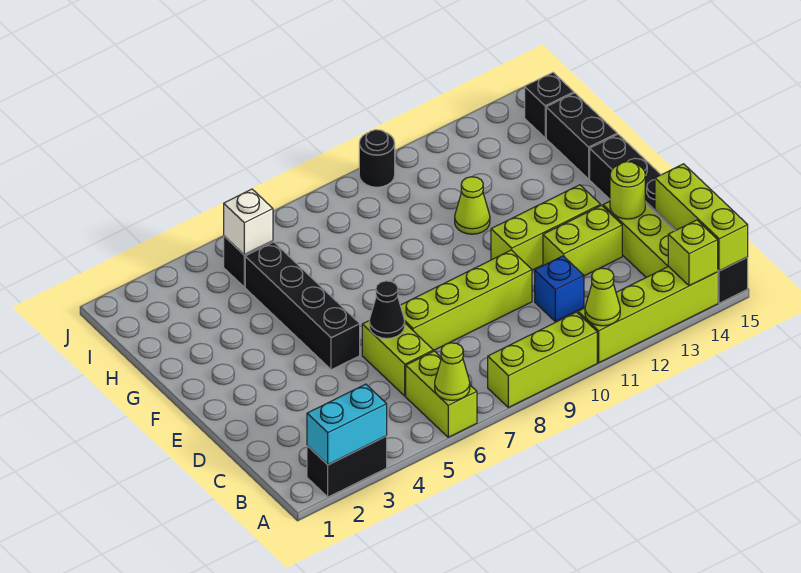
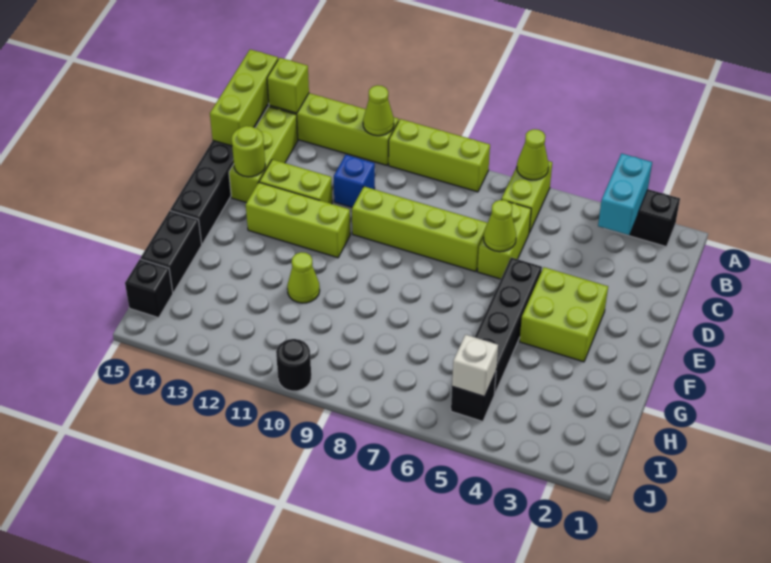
cyan brick A2:A3 level 2 -> cyan brick A3:B3 level 2
black cone D6 level 2 -> lime cone D6 level 2
none -> lime brick E3:F4 level 1

